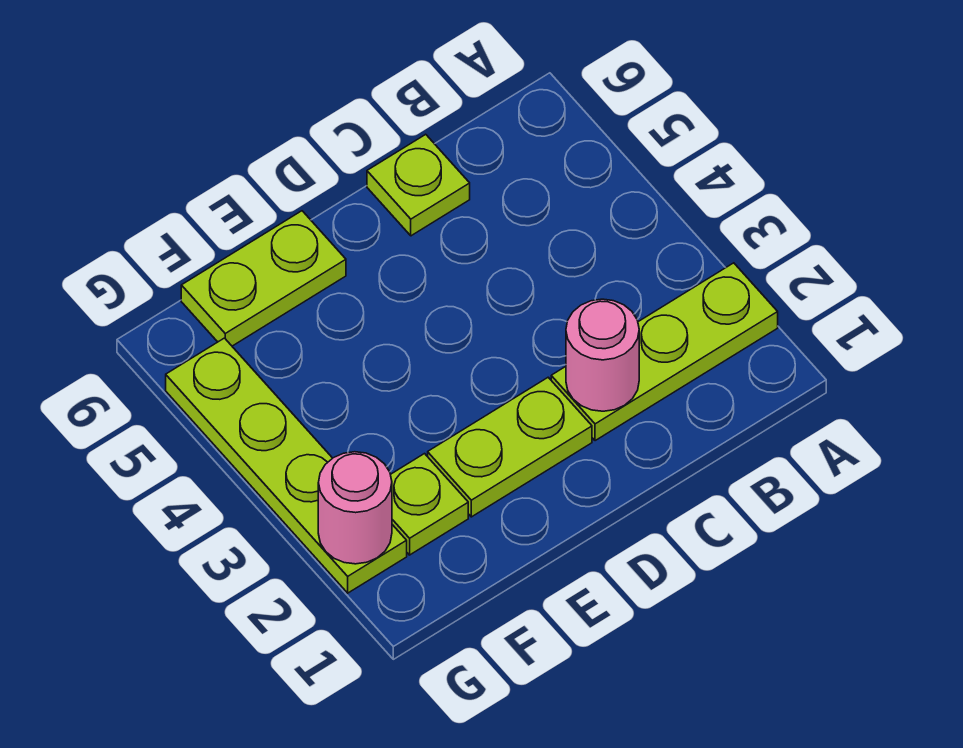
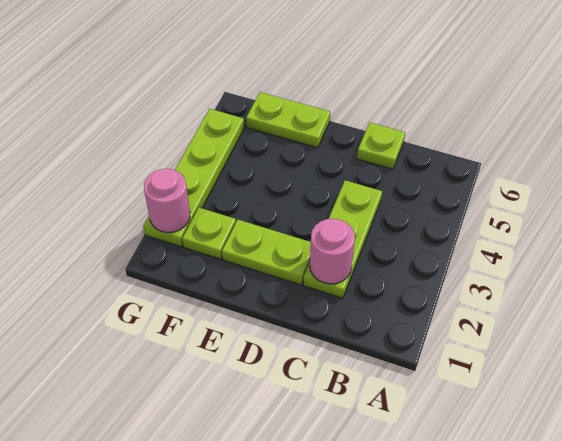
lime plate A2:C2 level 1 -> lime plate C2:C4 level 1

